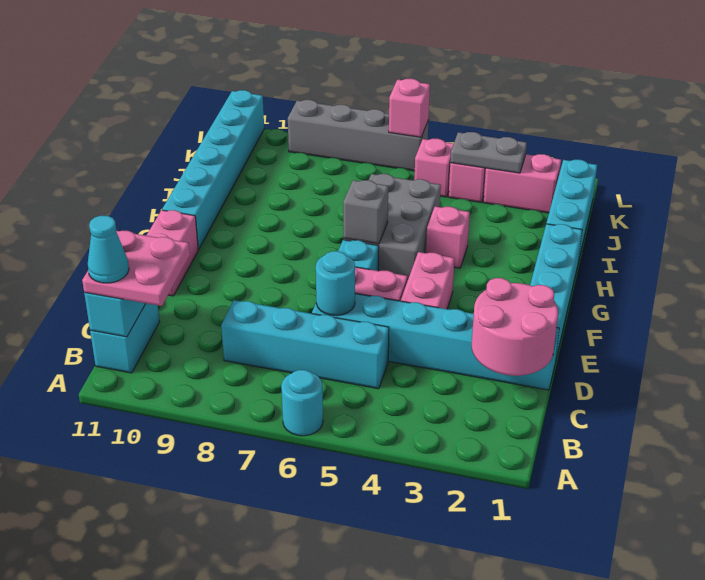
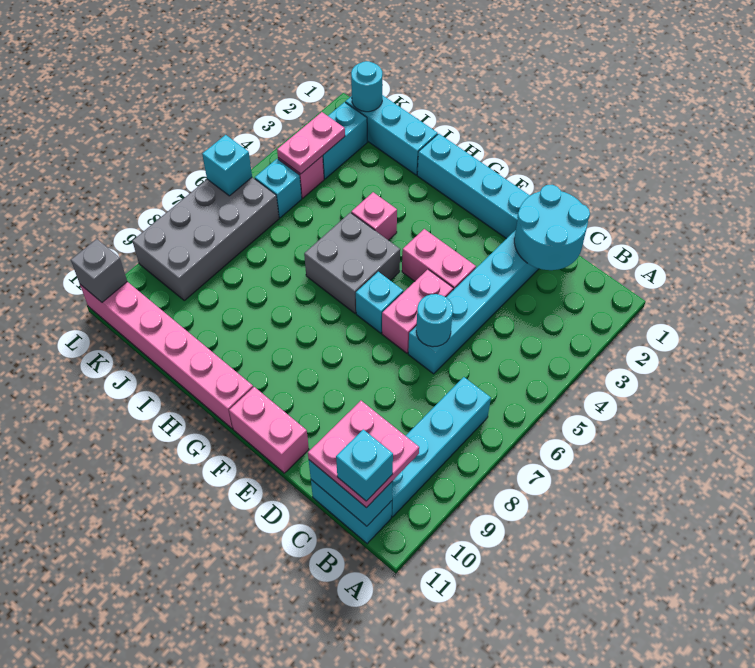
cyan round brick A6 level 1 -> cyan round brick K1 level 2
cyan cone B11 level 4 -> cyan brick B11 level 4
pink round brick C1:D2 level 2 -> cyan round brick C1:D2 level 2
cyan brick C5:C8 level 1 -> cyan brick B7:B10 level 1
grey brick G5:I6 level 1 -> grey brick G5:H6 level 1
grey brick G6 level 2 -> grey brick L11 level 2
cyan brick G11:L11 level 1 -> pink brick G11:L11 level 1
pink brick K2:K3 level 1 -> cyan brick K2:K3 level 1
grey plate K3:K4 level 2 -> pink plate K3:K4 level 2
pink brick K5 level 1 -> cyan brick K5 level 1
grey brick L6:L9 level 1 -> grey brick K6:L9 level 1
pink brick L6 level 2 -> cyan brick L6 level 2

